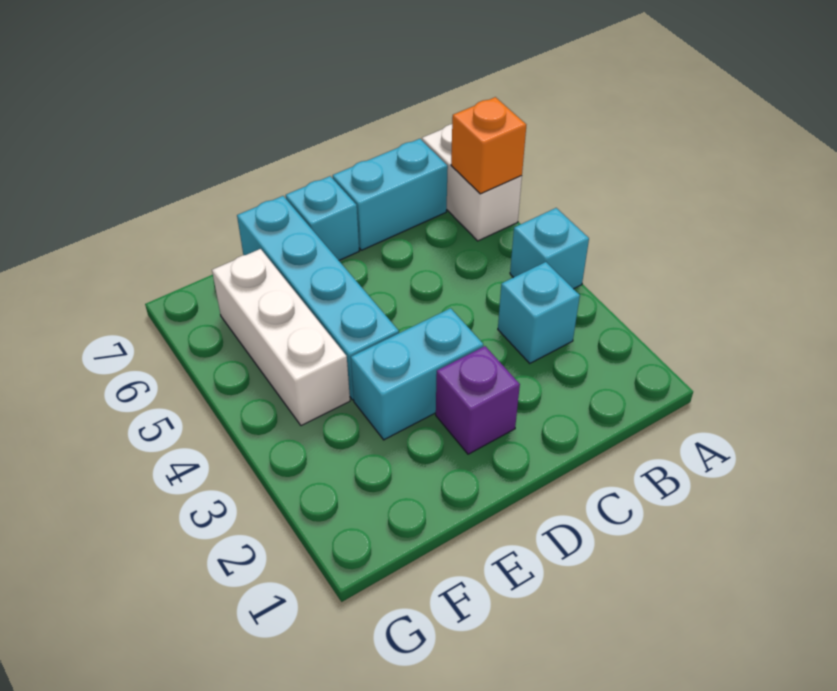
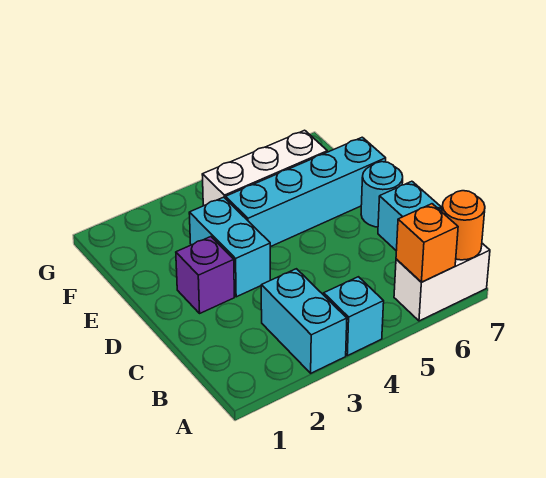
none -> orange round brick A7 level 2
cyan brick B3 level 1 -> cyan brick A3:B3 level 1
cyan brick D7 level 1 -> cyan round brick D7 level 1

